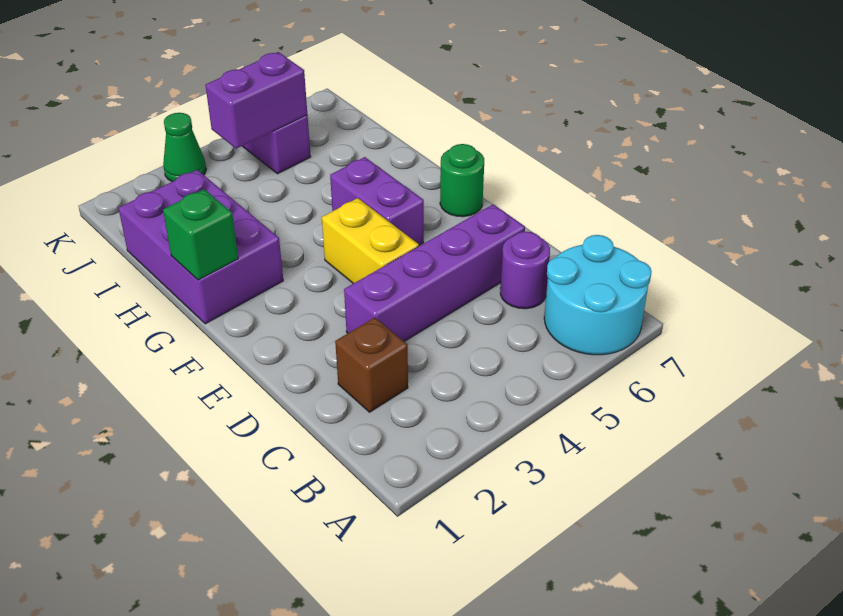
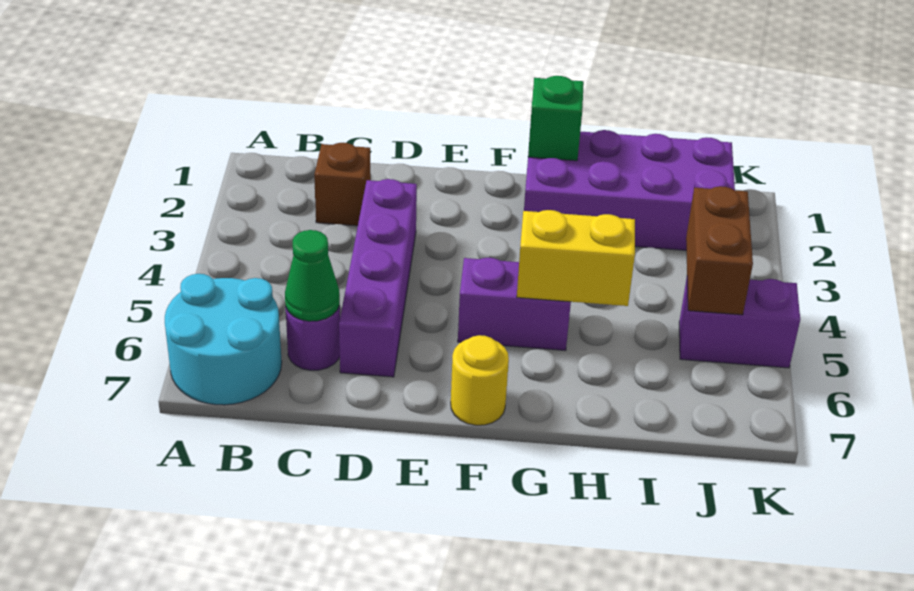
yellow brick E4:F4 level 1 -> yellow brick G5:H5 level 2
green round brick F7 level 1 -> yellow round brick F7 level 1
purple brick G1:I2 level 1 -> purple brick G1:J2 level 1
purple brick J4:J5 level 2 -> brown brick J4:J5 level 2
green cone K3 level 1 -> green cone C6 level 2

